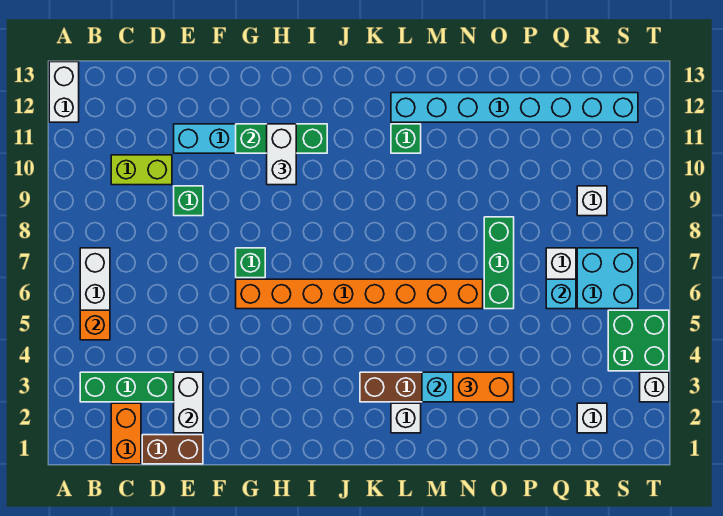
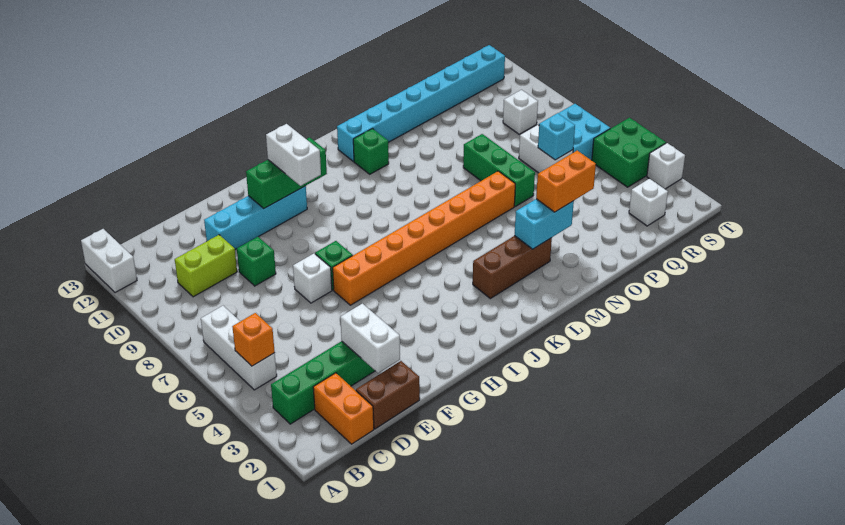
white brick L2 level 1 -> white brick F7 level 1

